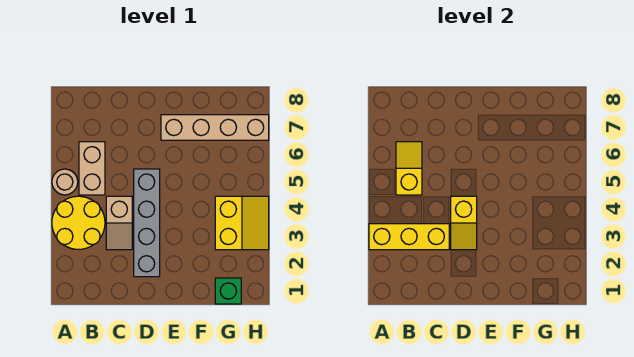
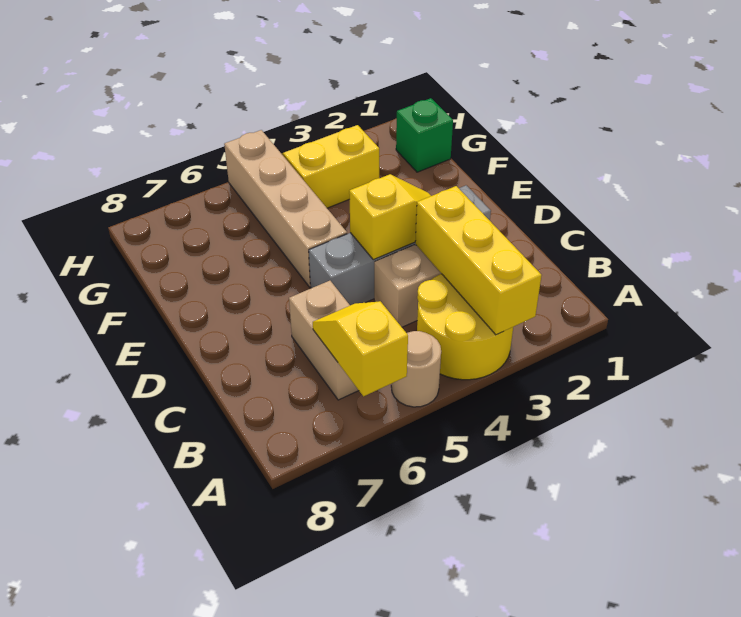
tan brick B5:B6 level 1 -> tan brick B6:C6 level 1
yellow slope B5:B6 level 2 top 5 -> yellow slope A6:B6 level 2 top A
tan brick E7:H7 level 1 -> tan brick E5:H5 level 1

